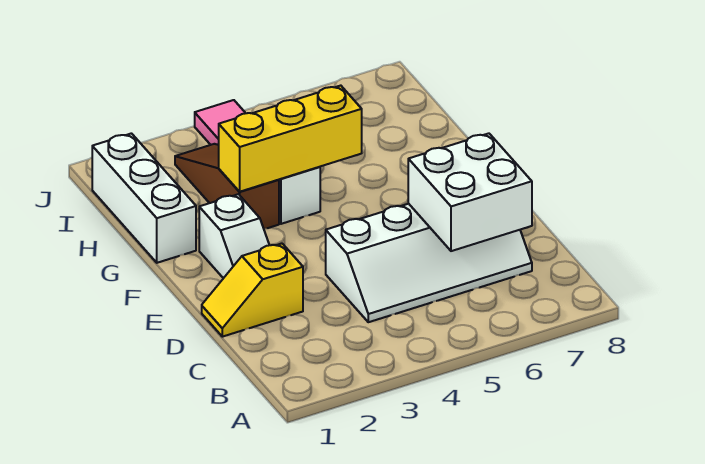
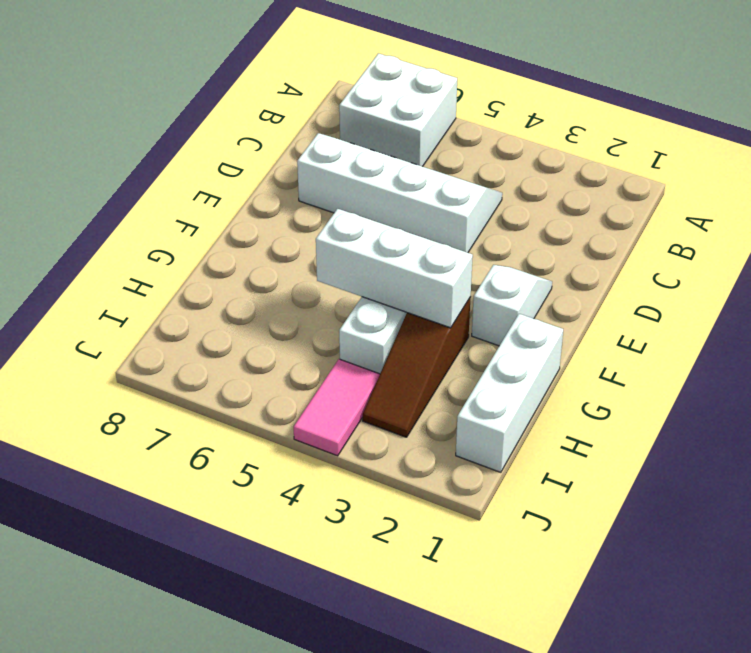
white brick C6:D7 level 2 -> white brick A6:B7 level 1
yellow slope D1:D2 level 1 top 2 -> none
yellow brick G3:G5 level 2 -> white brick G3:G5 level 2

